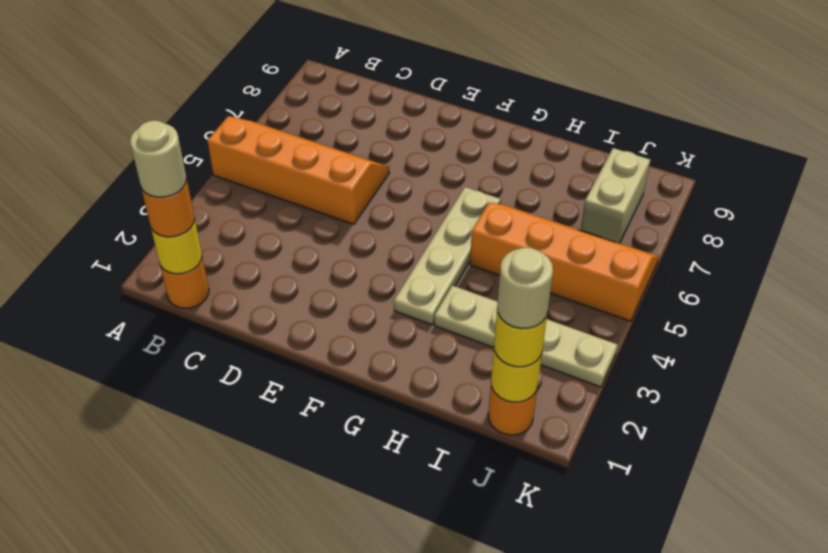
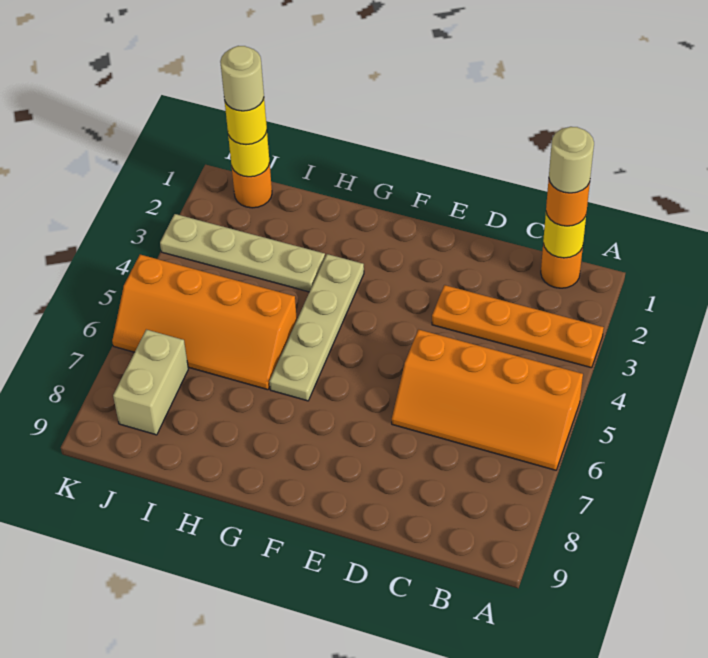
none -> orange plate A3:D3 level 1

